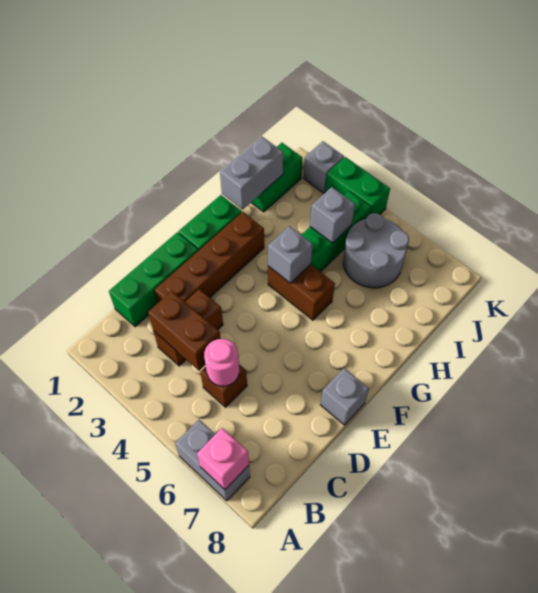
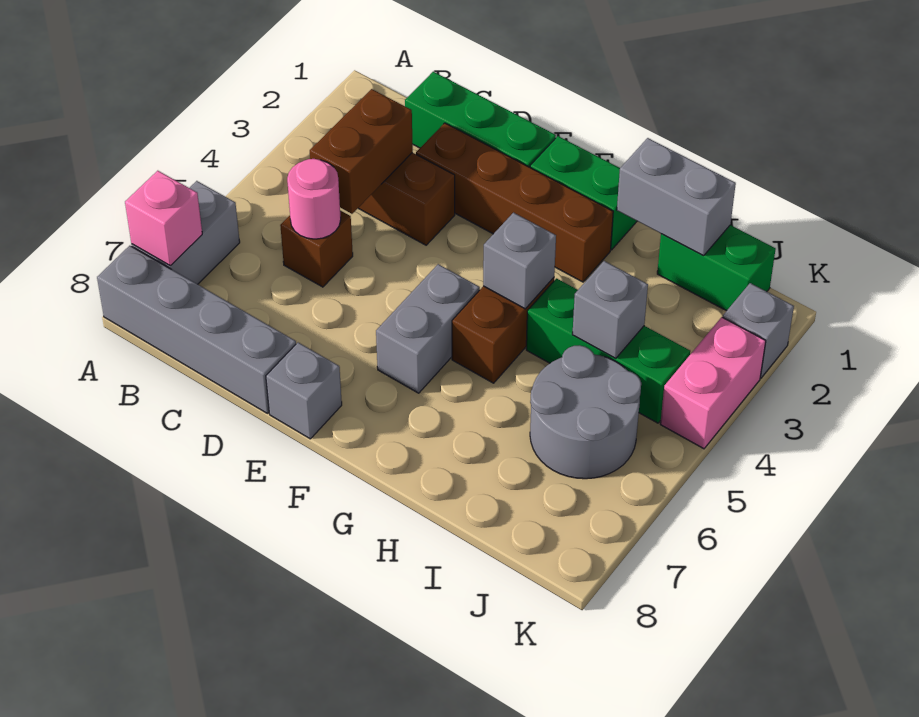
none -> grey brick A8:D8 level 1
none -> grey brick F5:F6 level 1
green brick K3:K4 level 1 -> pink brick K3:K4 level 1

